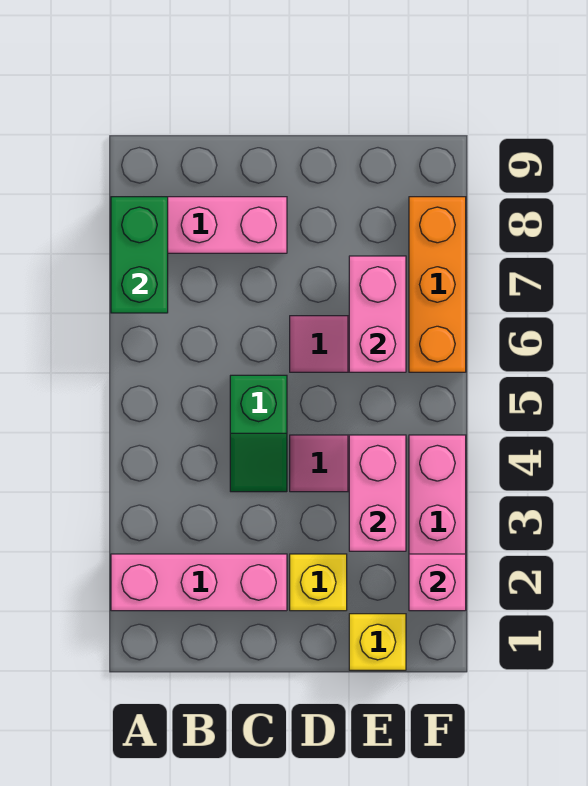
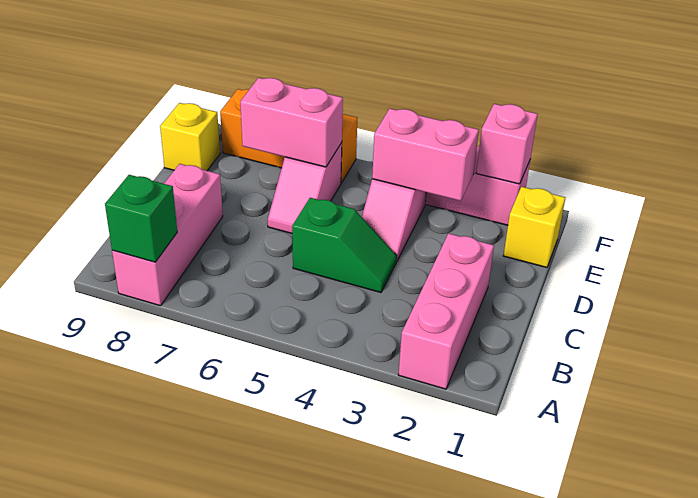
green brick A7:A8 level 2 -> green brick A8 level 2
yellow brick D2 level 1 -> yellow brick E9 level 1

